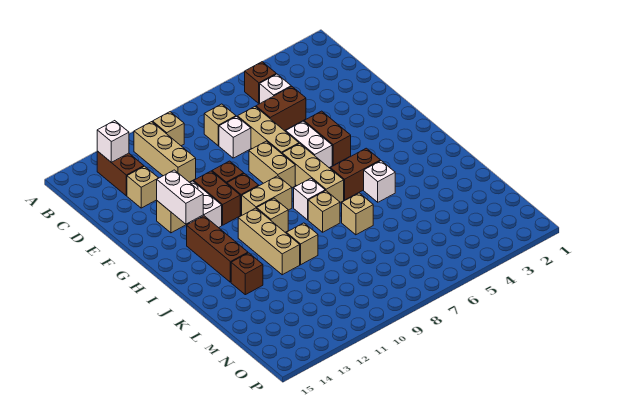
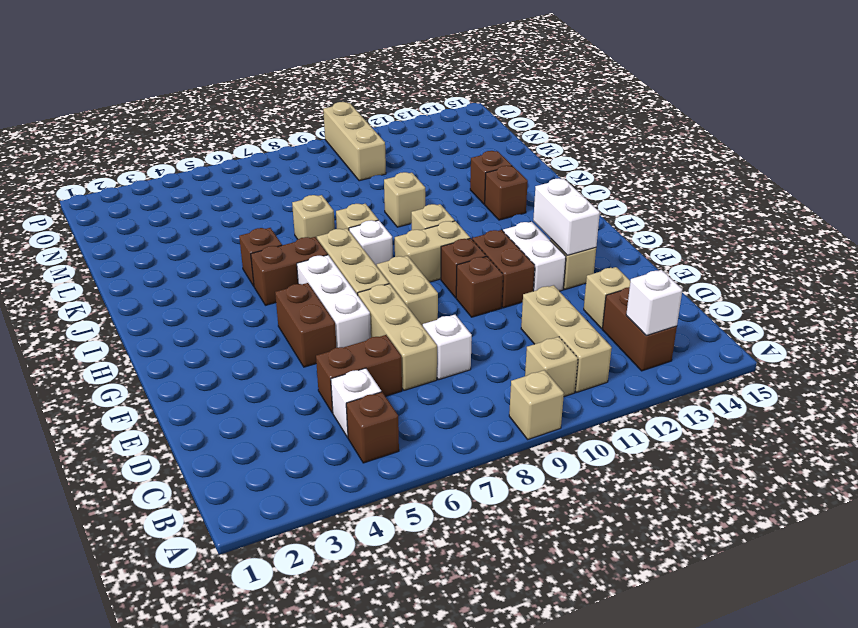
tan brick C8 level 1 -> tan brick A9 level 1
white brick F6:G6 level 1 -> white brick F6:H6 level 1
brown brick H13:J13 level 1 -> brown brick J13 level 1
tan brick I11:K11 level 1 -> tan brick N10:P10 level 1
white brick J5 level 1 -> brown brick J5 level 1

